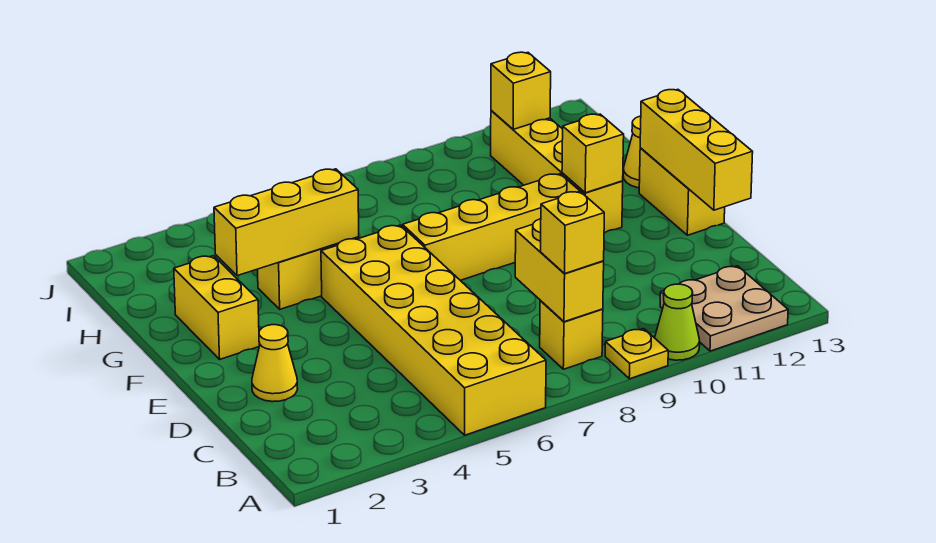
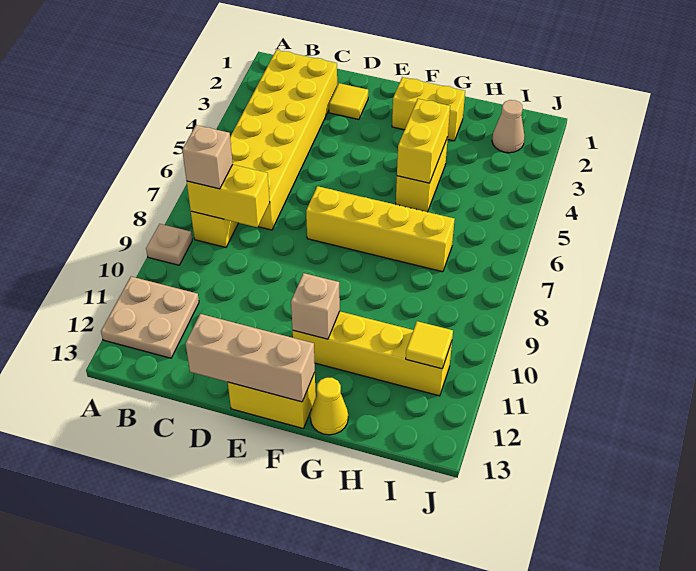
yellow brick A5:F6 level 1 -> yellow brick B2:C7 level 1
yellow plate A9 level 1 -> tan plate A9 level 1
lime cone A10 level 1 -> none
yellow brick B8 level 3 -> tan brick B8 level 3
yellow cone D2 level 1 -> yellow tile D2 level 1
yellow brick D13:F13 level 2 -> tan brick D13:F13 level 2
yellow brick F7:F10 level 1 -> yellow brick E7:H7 level 1
yellow brick F11 level 2 -> tan brick F11 level 2
yellow brick G3:G5 level 2 -> yellow brick G4:G5 level 2
none -> tan cone I2 level 1
yellow brick I11 level 2 -> yellow tile I11 level 2

